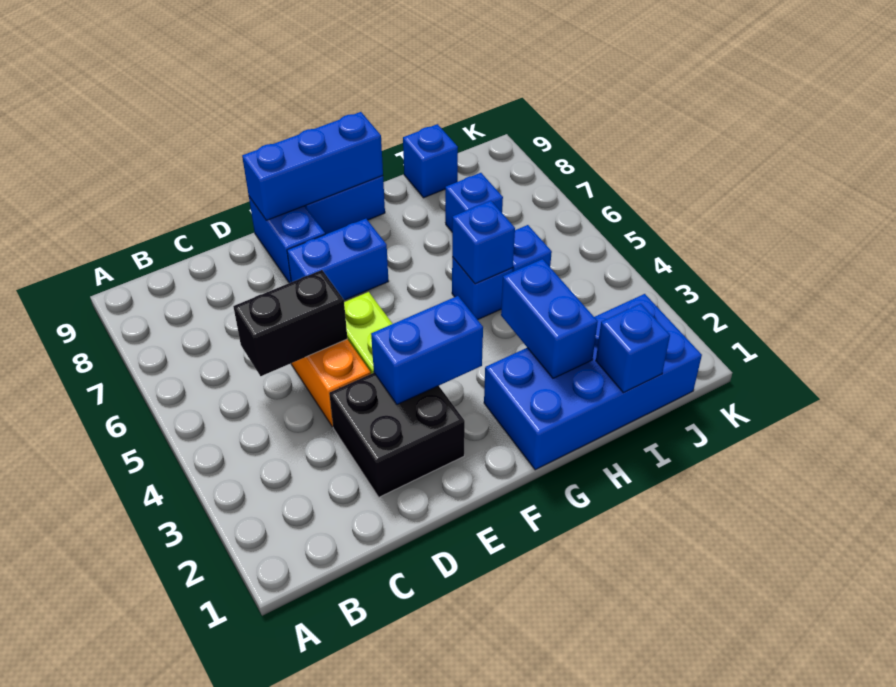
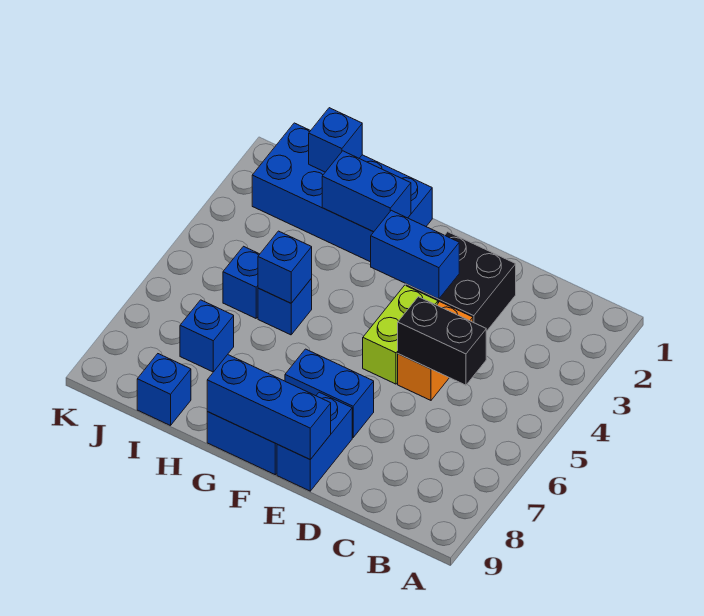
blue brick H2:H3 level 2 -> blue brick G2:H2 level 2

